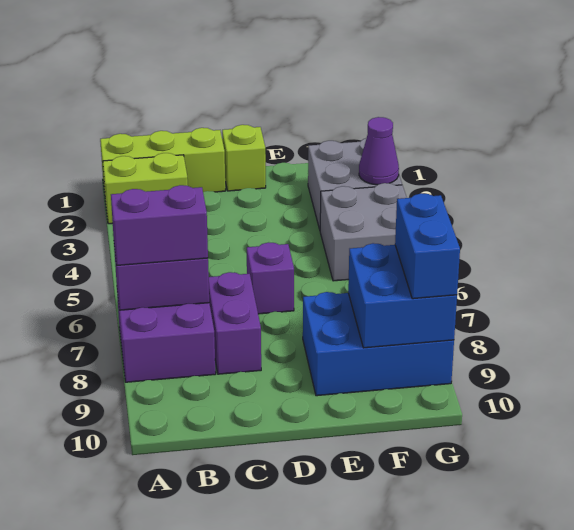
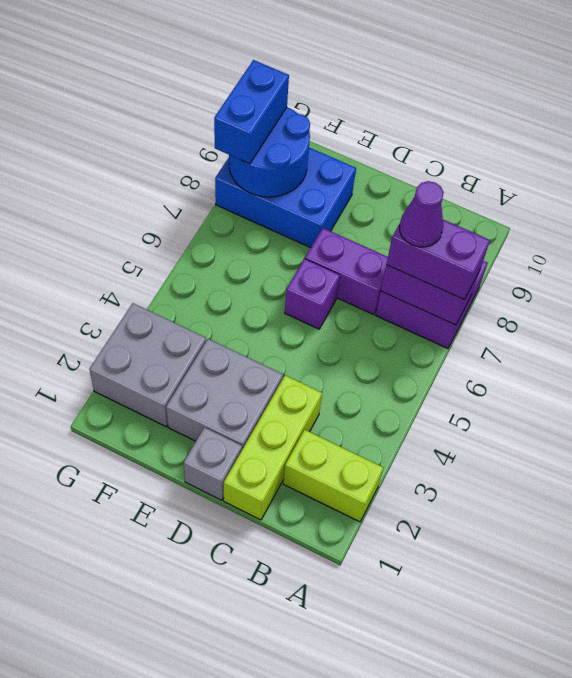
lime brick A1:C1 level 1 -> lime brick C1:C3 level 1
purple brick C7:C8 level 1 -> purple brick C7:D7 level 1
lime brick D1 level 1 -> grey brick D1 level 1
grey brick F4:G5 level 1 -> grey brick D2:E3 level 1
blue brick F8:G9 level 2 -> blue round brick F8:G9 level 2
purple cone G3 level 2 -> purple cone B7 level 4

